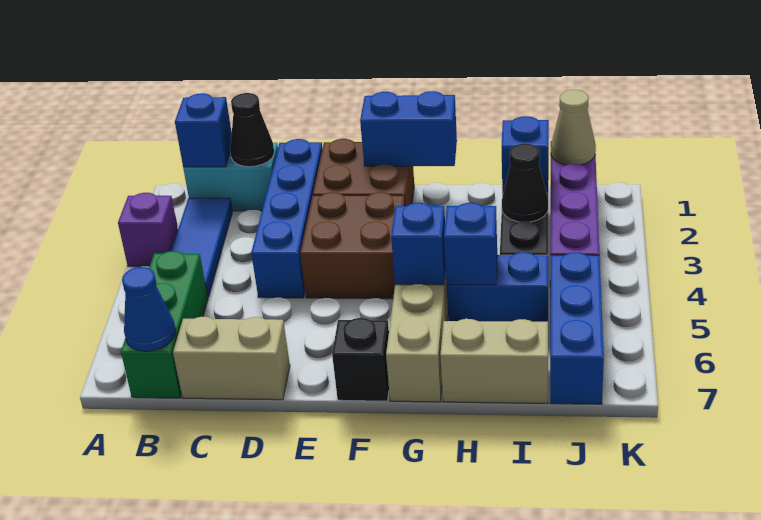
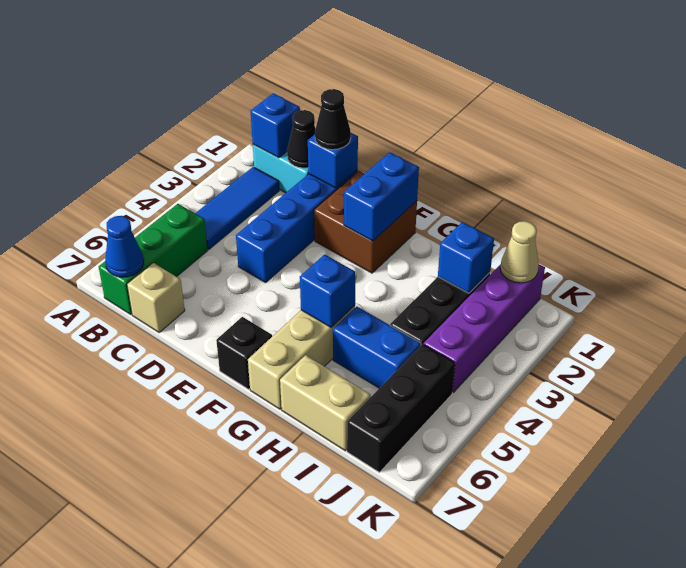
purple brick A3 level 1 -> none
tan brick C7:D7 level 1 -> tan brick C7 level 1
brown brick E3:F4 level 1 -> none
blue brick F1:G1 level 2 -> blue brick F1:F2 level 2
blue brick H5 level 2 -> blue brick D1 level 2
black cone I3 level 2 -> black cone D1 level 3
blue brick J5:J7 level 1 -> black brick J5:J7 level 1

